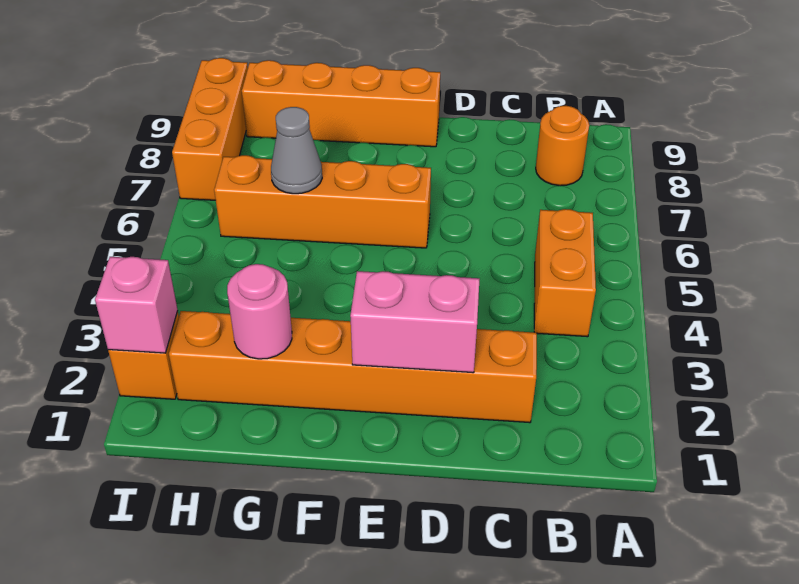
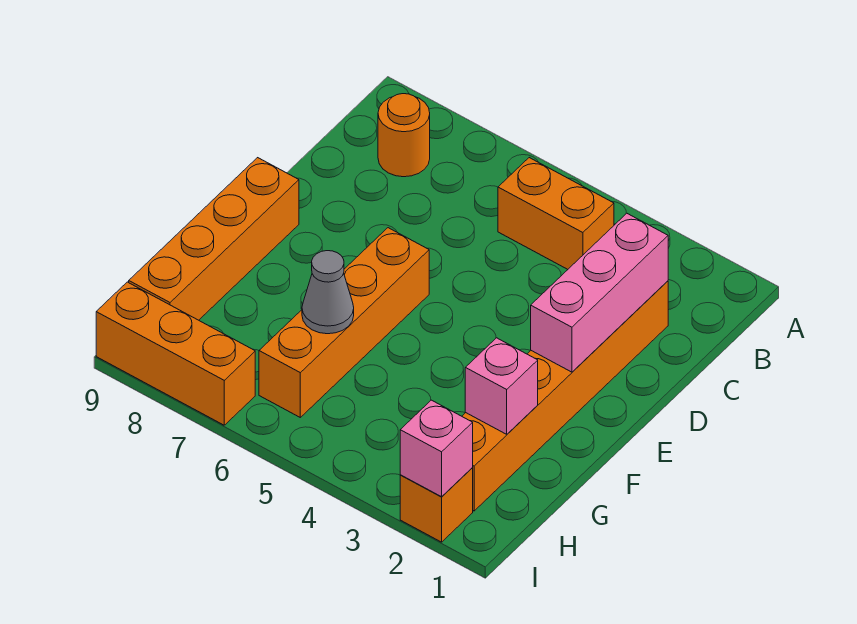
pink brick D2:E2 level 2 -> pink brick C2:E2 level 2
pink round brick G2 level 2 -> pink brick G2 level 2

